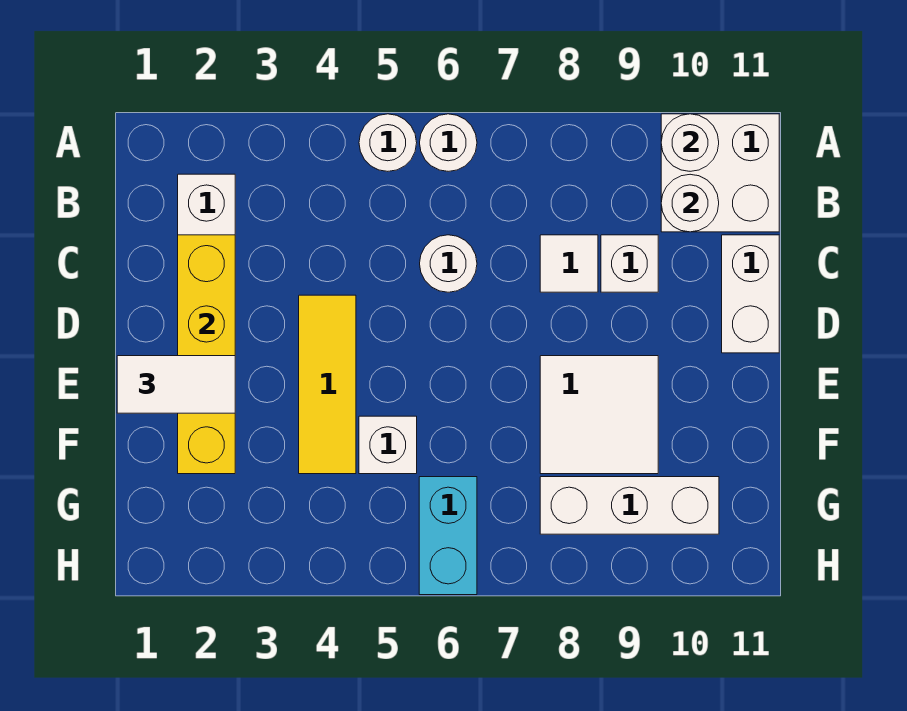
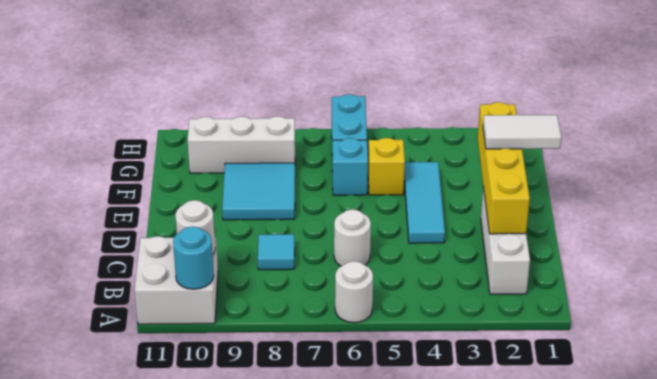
white round brick A5 level 1 -> none
white round brick A10 level 2 -> cyan round brick A10 level 2
white tile C8 level 1 -> cyan tile C8 level 1
white brick C9 level 1 -> none
white brick C11:D11 level 1 -> none
yellow tile D4:F4 level 1 -> cyan tile D4:F4 level 1
white tile E8:F9 level 1 -> cyan tile E8:F9 level 1
white brick F5 level 1 -> yellow brick F5 level 1
none -> cyan brick F6 level 1

